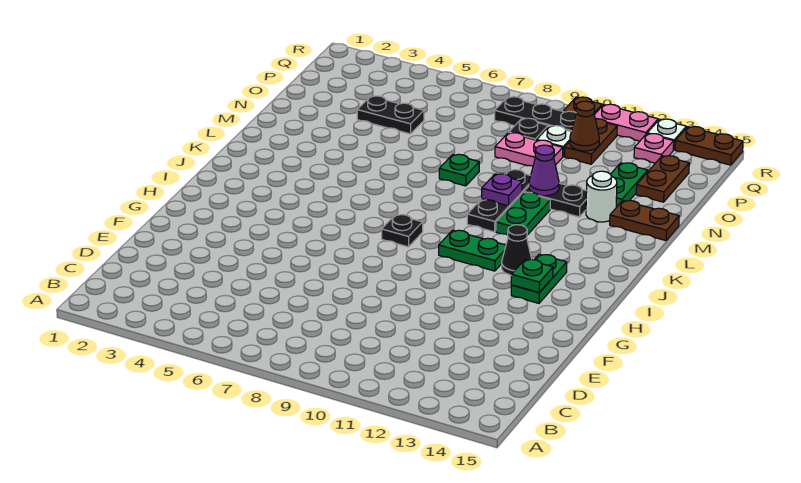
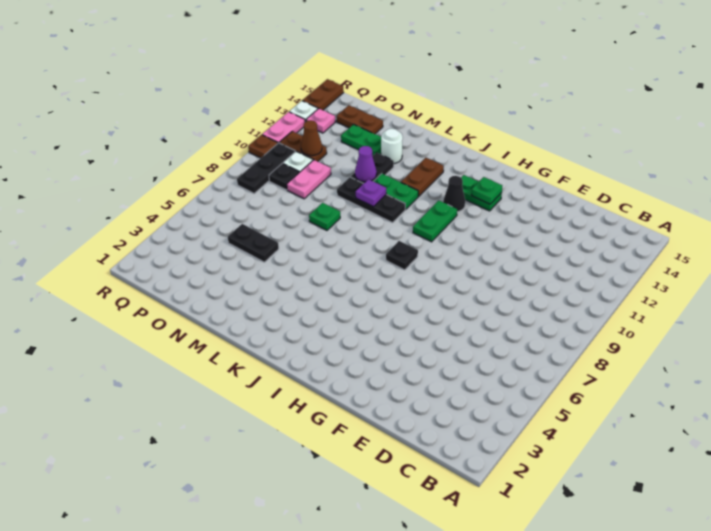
brown plate M14:M15 level 1 -> brown plate K12:K13 level 1
black plate O4:O5 level 1 -> black plate N5:O5 level 1

